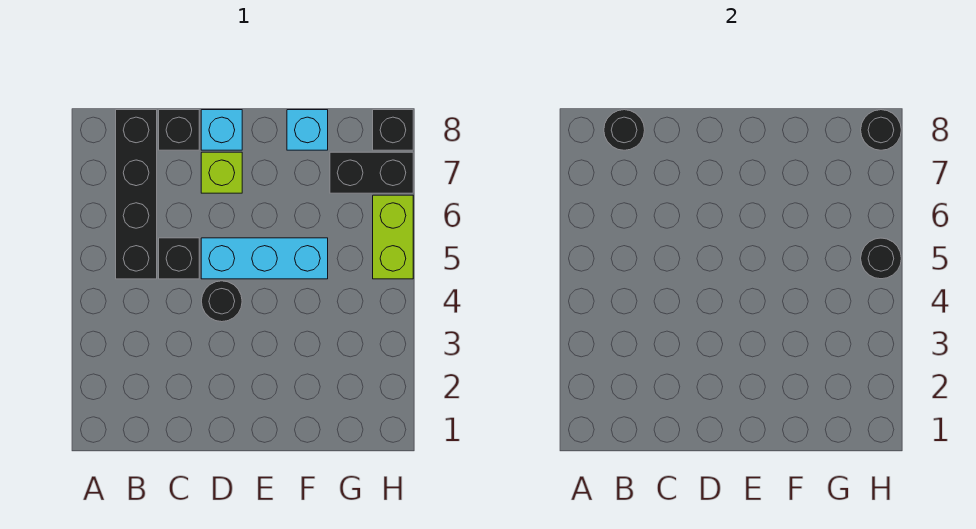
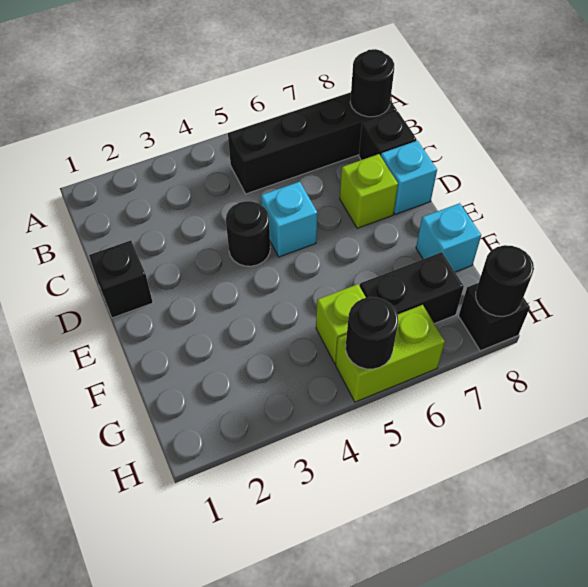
black brick C5 level 1 -> black brick D1 level 1
cyan brick D5:F5 level 1 -> cyan brick D5 level 1
none -> lime brick G5 level 1
black brick G7:H7 level 1 -> black brick G6:G7 level 1

